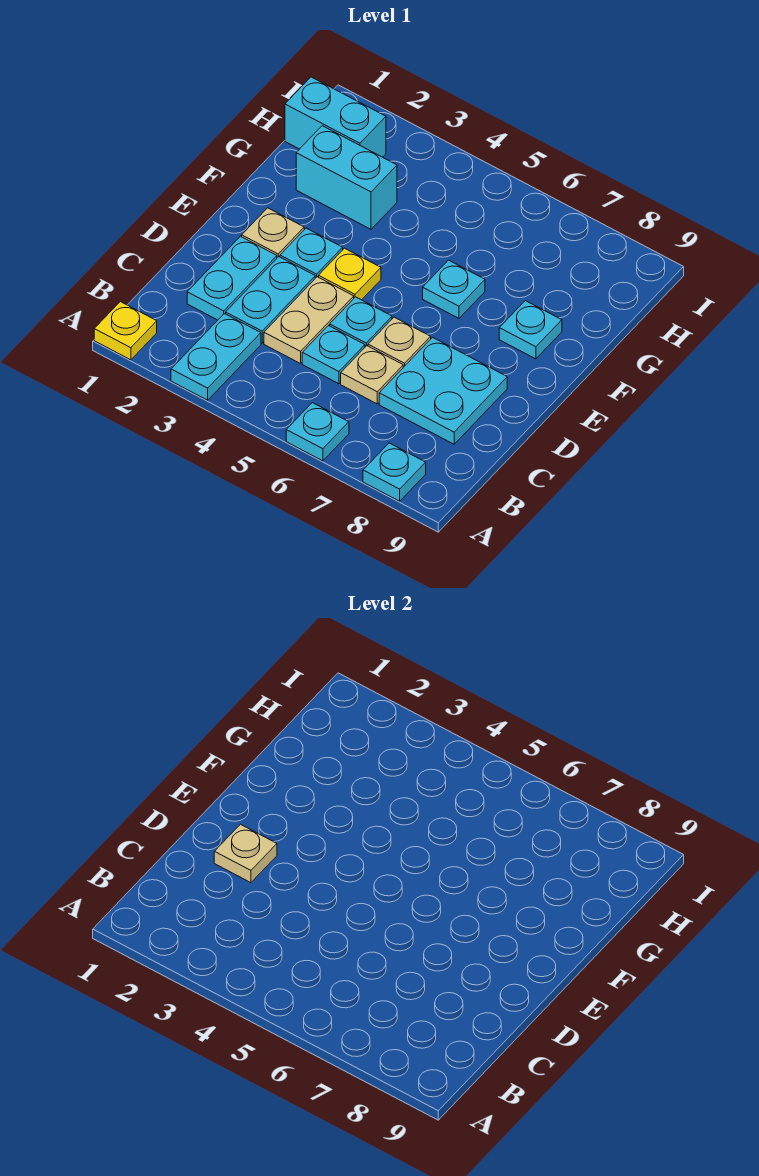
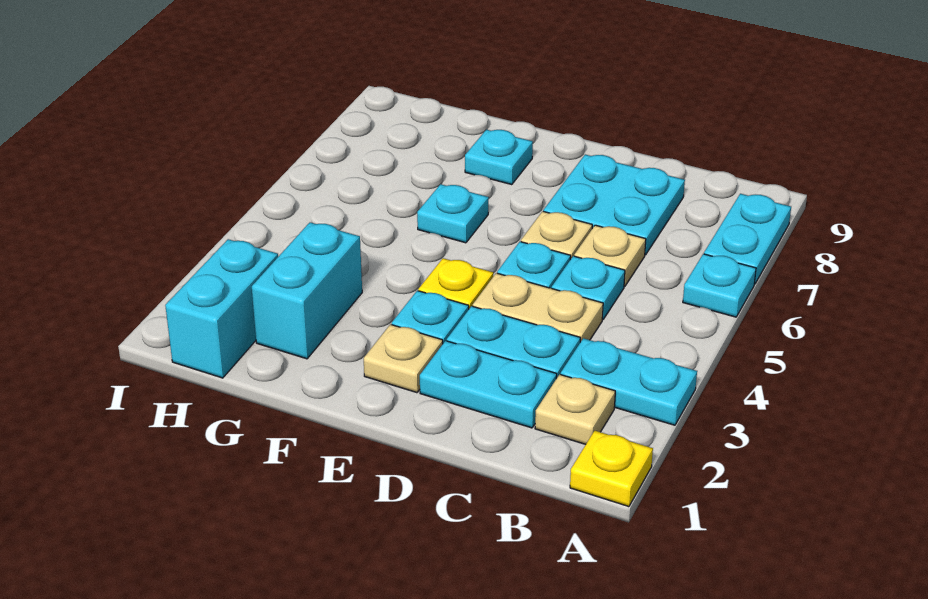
cyan plate A8 level 1 -> cyan plate A7:A8 level 1
tan plate D2 level 2 -> tan plate B2 level 1

